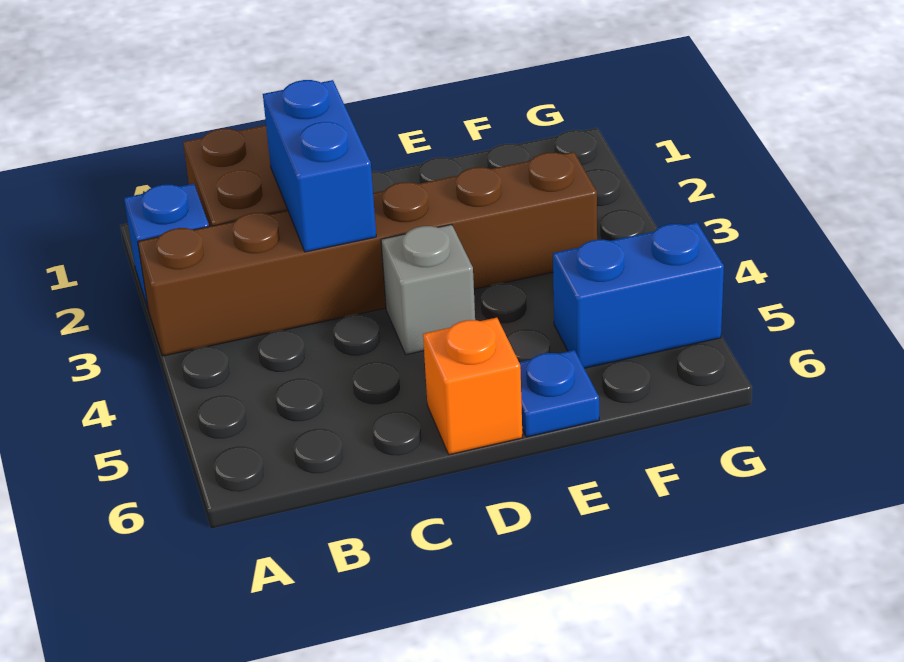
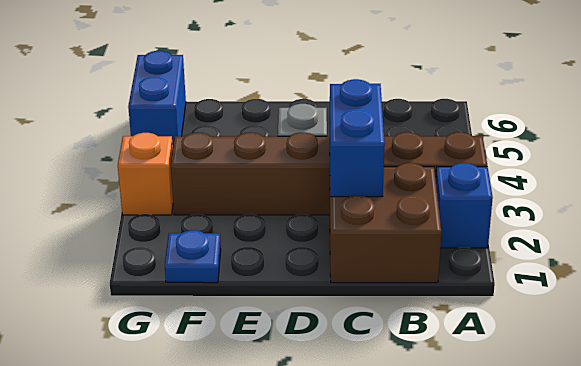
orange brick D6 level 1 -> orange brick G3 level 1
blue plate E6 level 1 -> blue plate F1 level 1
blue brick F5:G5 level 1 -> blue brick G5:G6 level 1

